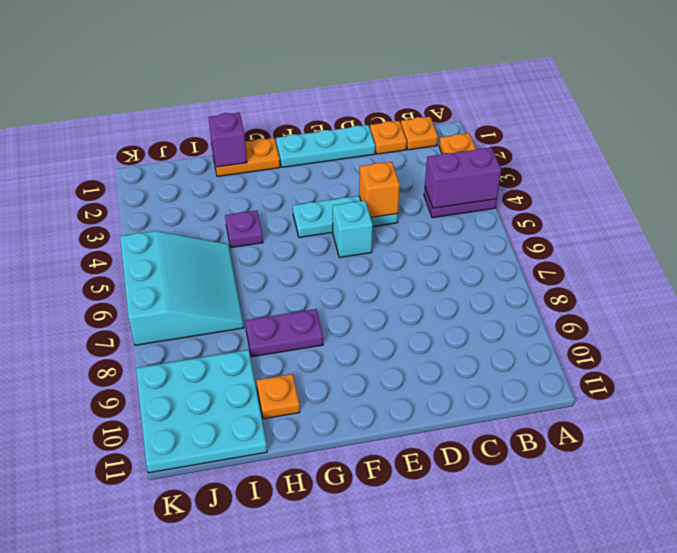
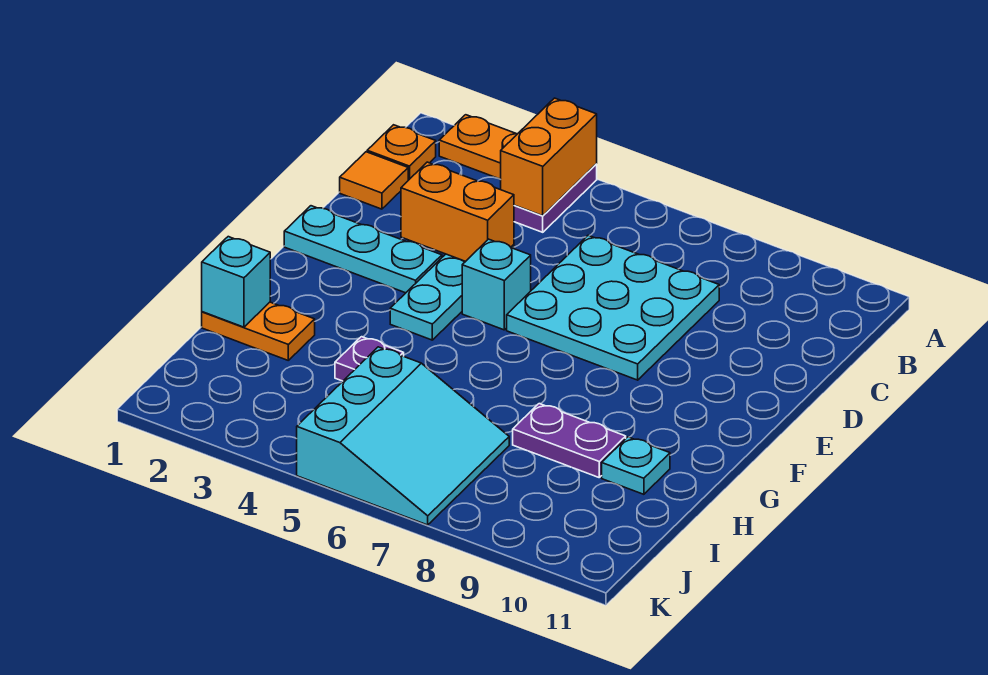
purple brick A4:B4 level 2 -> orange brick A4:B4 level 2
orange plate C1 level 1 -> orange tile C1 level 1
cyan plate D1:F1 level 1 -> cyan plate E1:E3 level 1
orange brick D4 level 2 -> orange brick D3:D4 level 2
orange plate G1:H1 level 1 -> orange plate H1:H2 level 1
purple plate G8:H8 level 1 -> purple plate H8:H9 level 1
purple brick H1 level 2 -> cyan brick H1 level 2
orange plate H10 level 1 -> cyan plate H10 level 1
cyan slope I5:K7 level 1 top K -> cyan slope I5:K7 level 1 top 5
cyan plate I9:K11 level 1 -> cyan plate C6:E8 level 1

